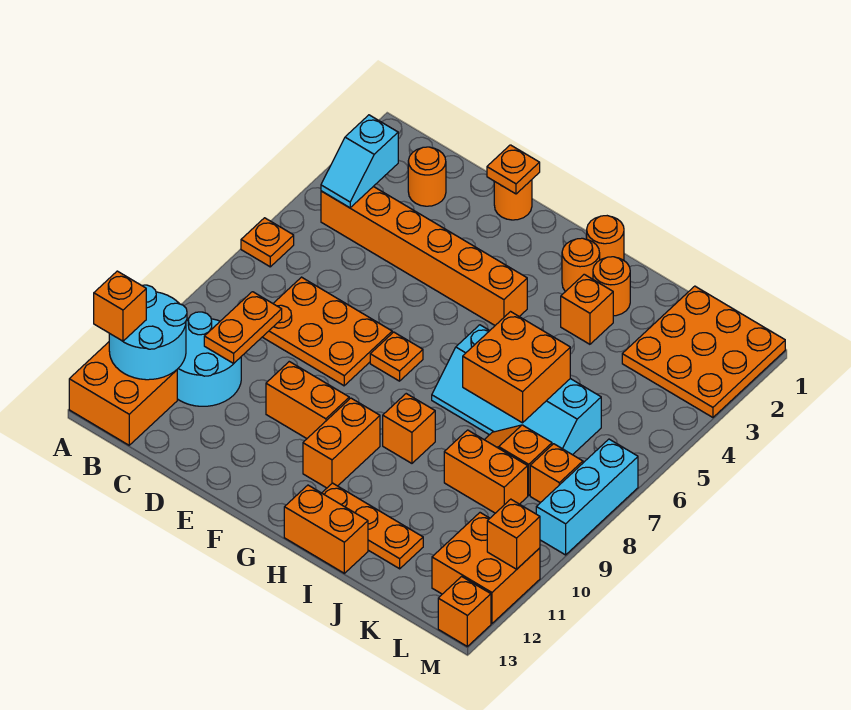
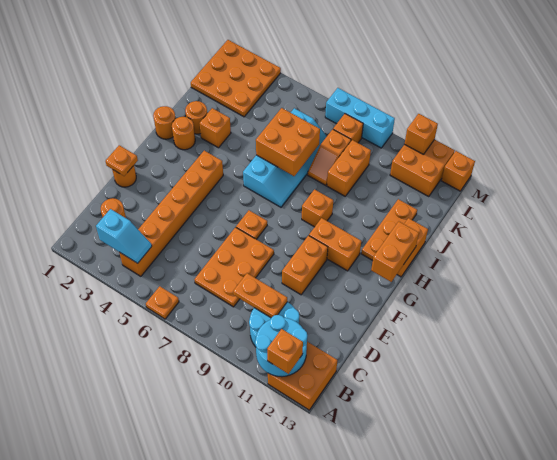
none -> orange brick G13:H13 level 2

